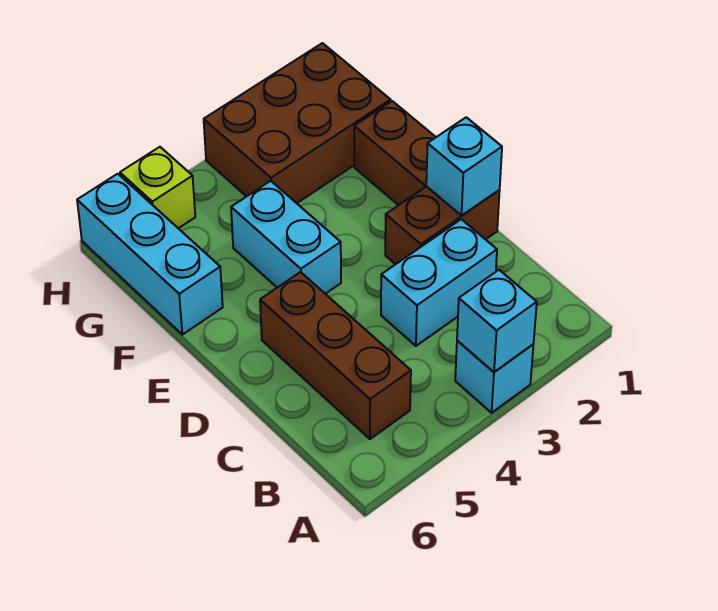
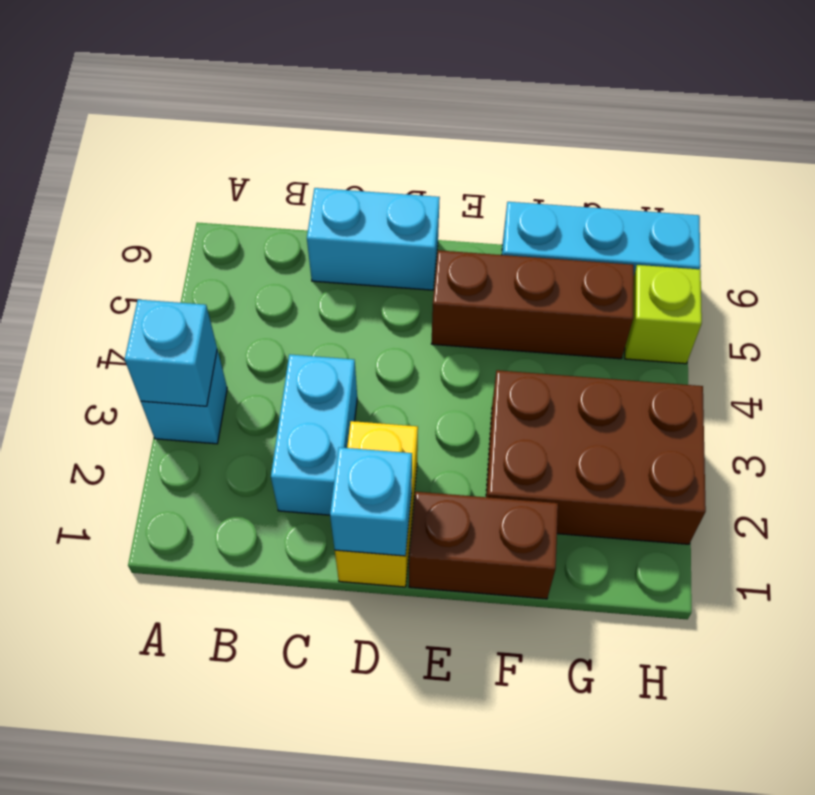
brown brick B5:D5 level 1 -> brown brick E5:G5 level 1
brown brick D1:D2 level 1 -> yellow brick D1:D2 level 1
cyan brick E4:F4 level 1 -> cyan brick C6:D6 level 1
brown brick G1:H3 level 1 -> brown brick F2:H3 level 1

